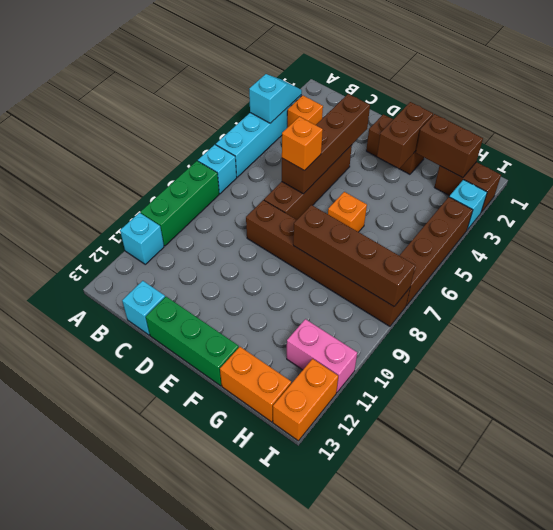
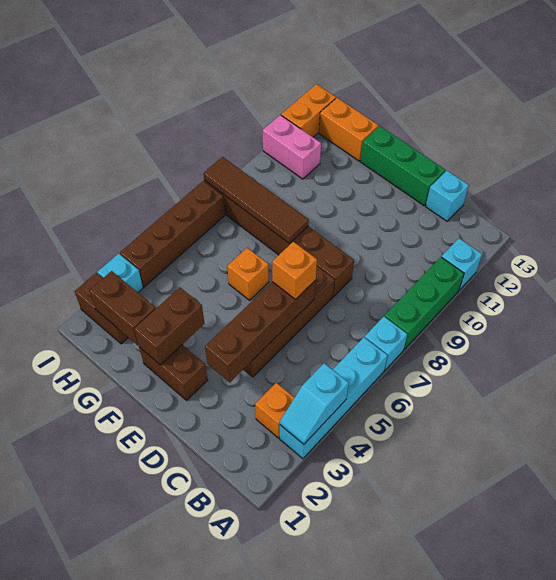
brown brick F8:I8 level 2 -> brown tile F8:I8 level 2

